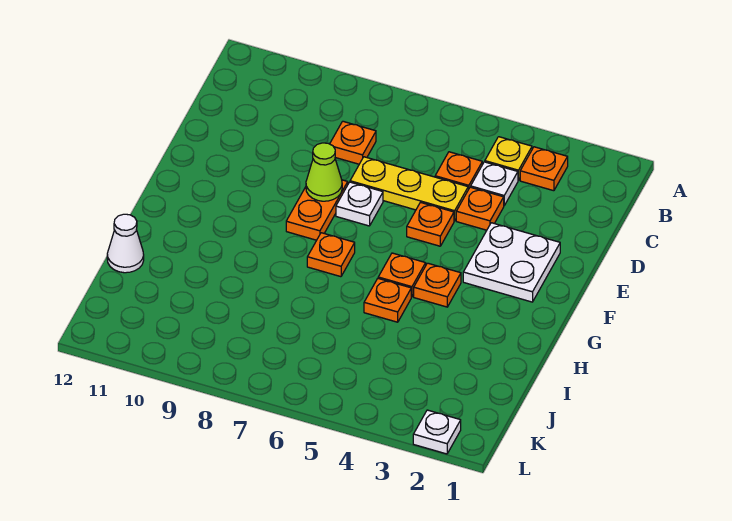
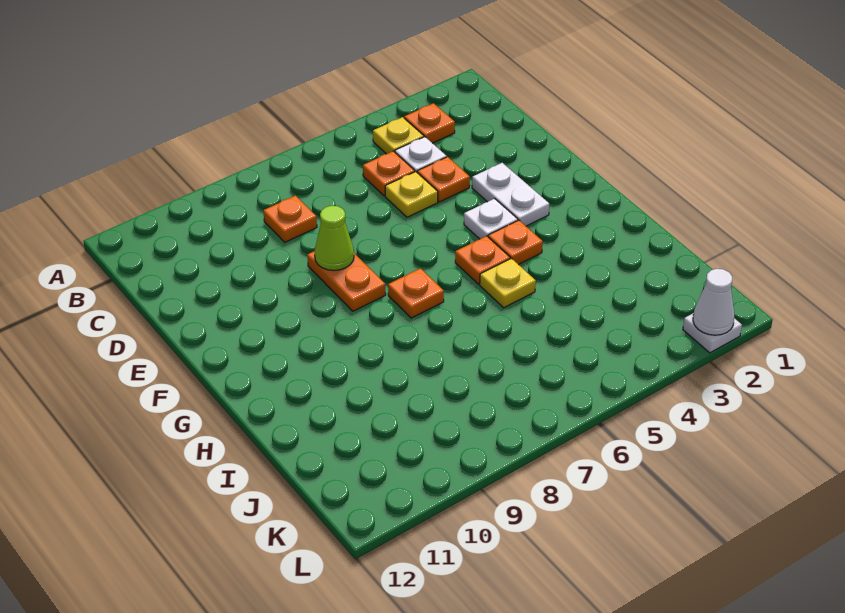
yellow plate D5:D7 level 1 -> yellow plate D5 level 1
white plate E2:F3 level 1 -> white plate E3:F3 level 1
orange plate E5 level 1 -> none
white plate E7 level 1 -> white plate F4 level 1
orange plate H5 level 1 -> yellow plate H5 level 1
white cone I12 level 1 -> white cone L2 level 2

